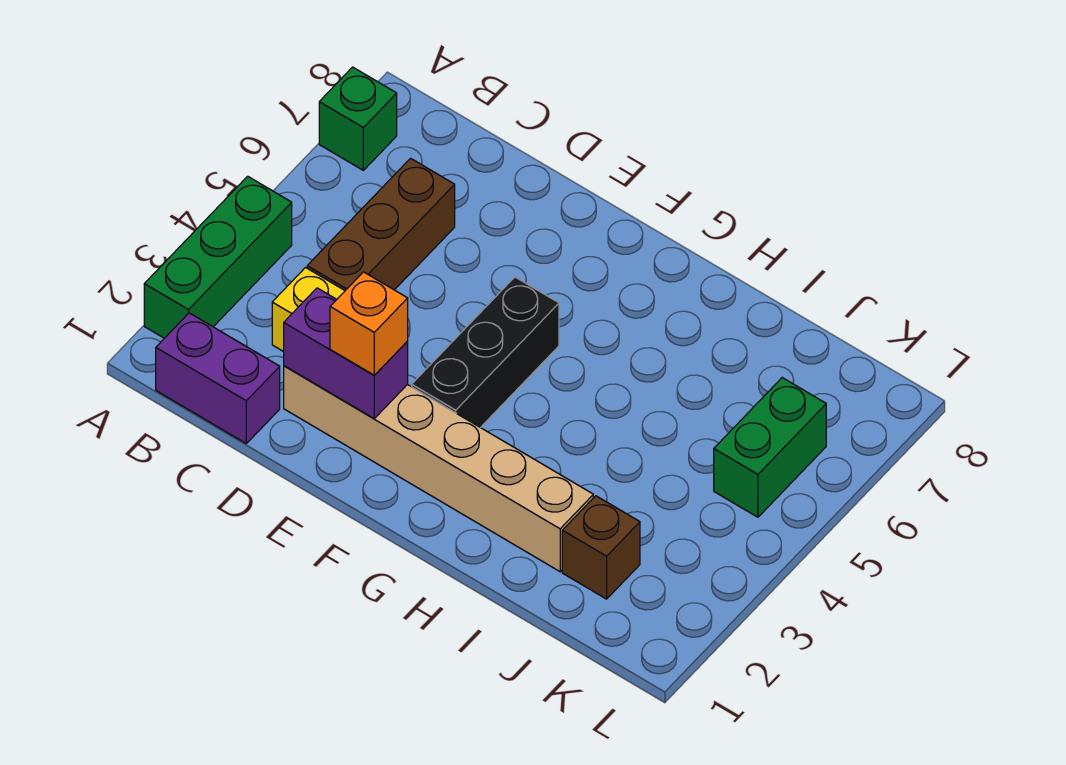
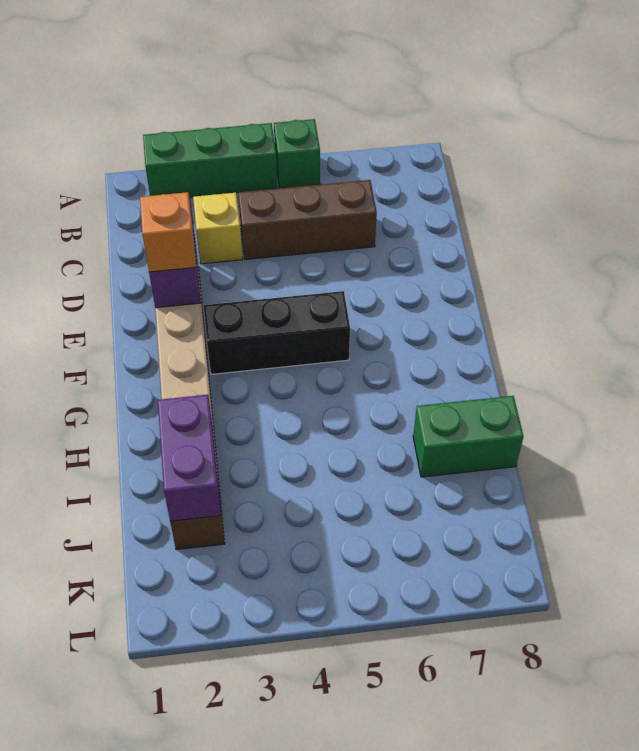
green brick A7 level 1 -> green brick A5 level 1
purple brick B1:C1 level 1 -> purple brick I2:J2 level 2
green brick K5:K6 level 1 -> green brick I7:I8 level 1

